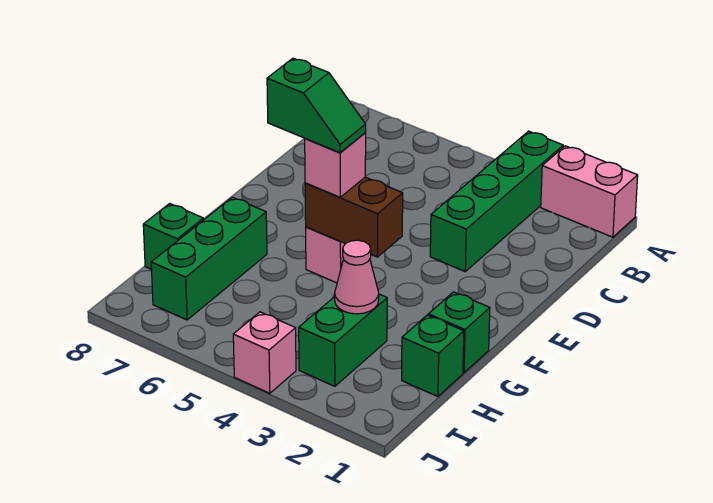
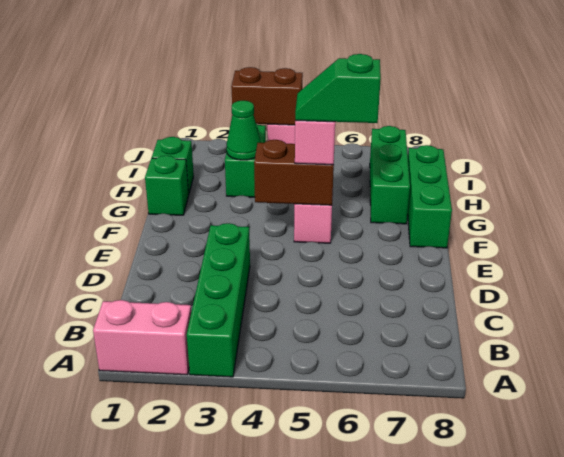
pink cone H3 level 2 -> green cone H3 level 2
green brick H8 level 1 -> green brick F8:H8 level 1
none -> brown brick J3:J4 level 2

